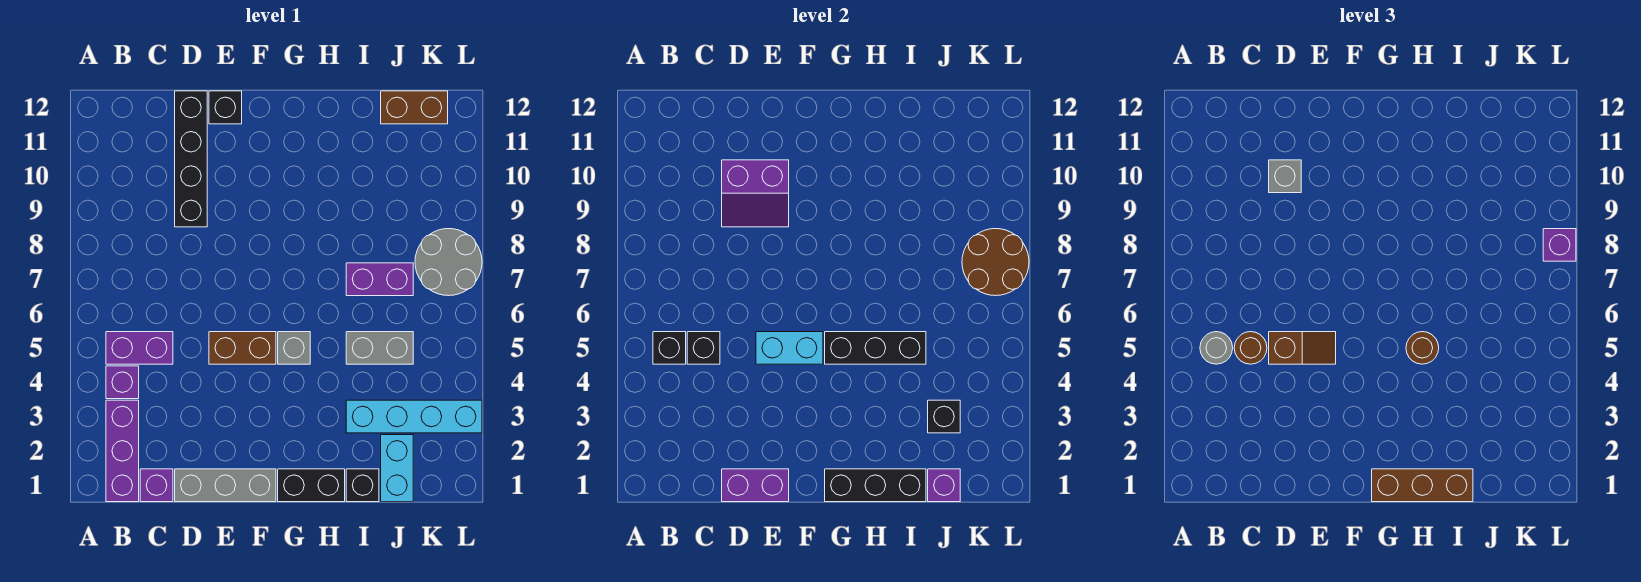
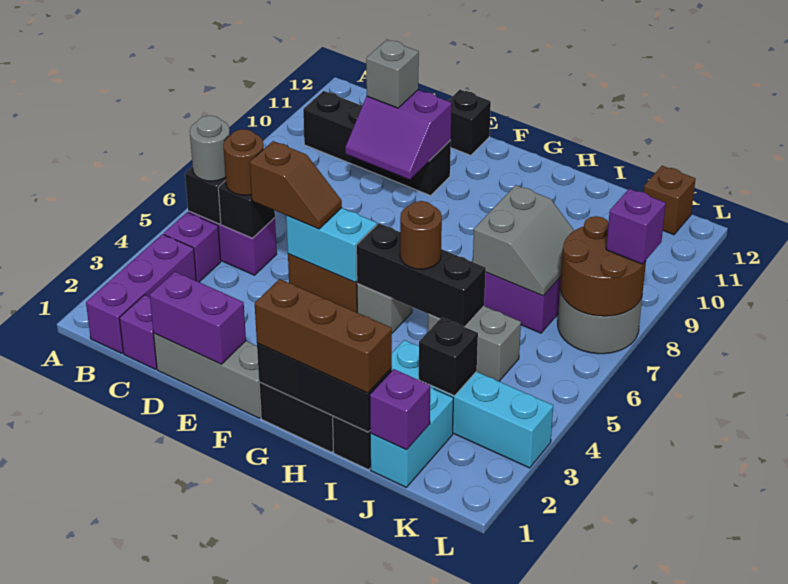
black brick D9:D12 level 1 -> black brick B10:E10 level 1
none -> grey slope I7:J8 level 2 top I
brown brick J12:K12 level 1 -> brown brick K12 level 1

